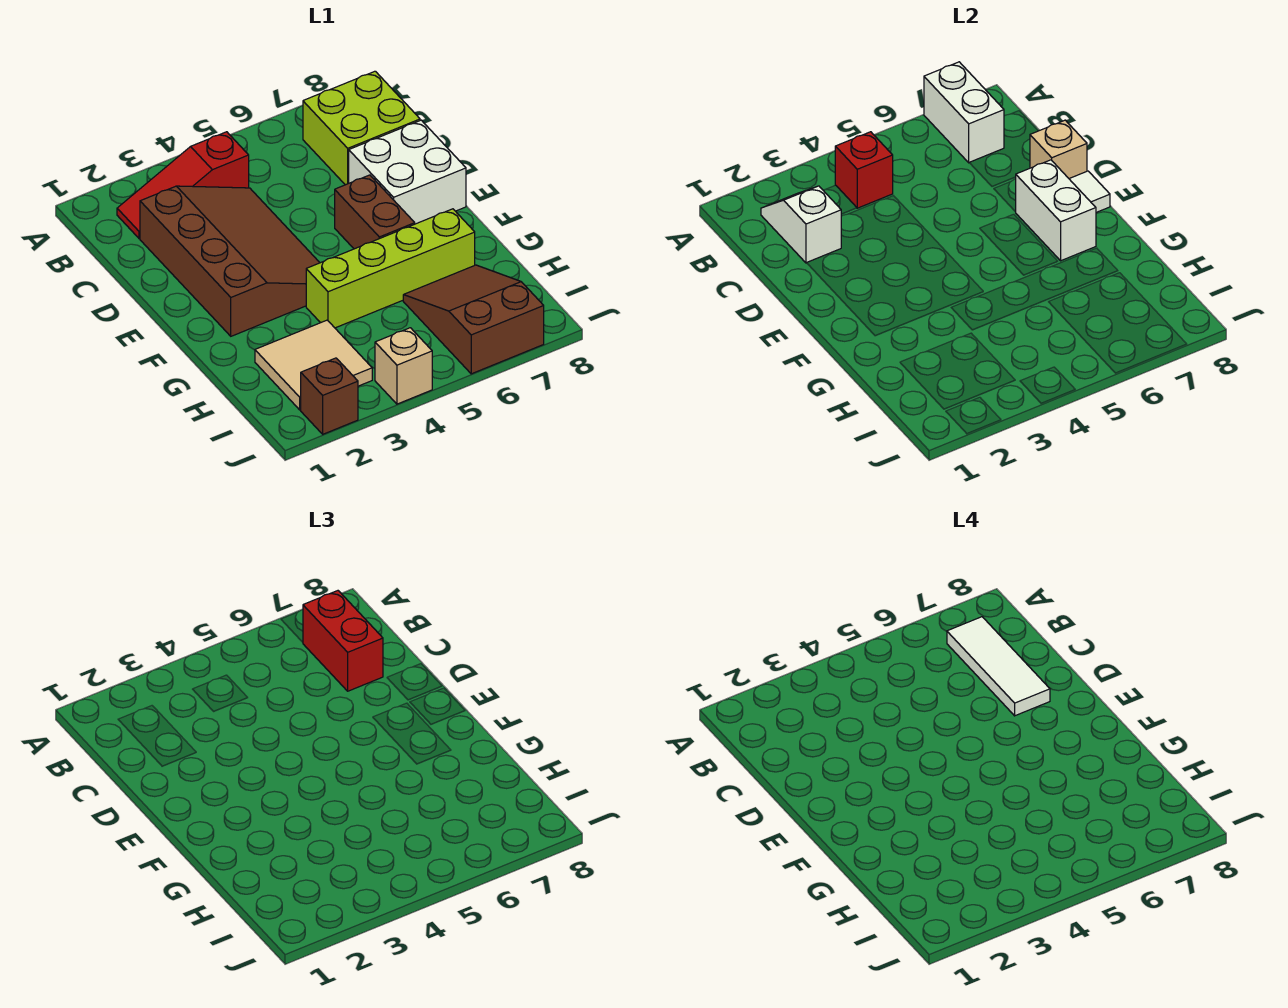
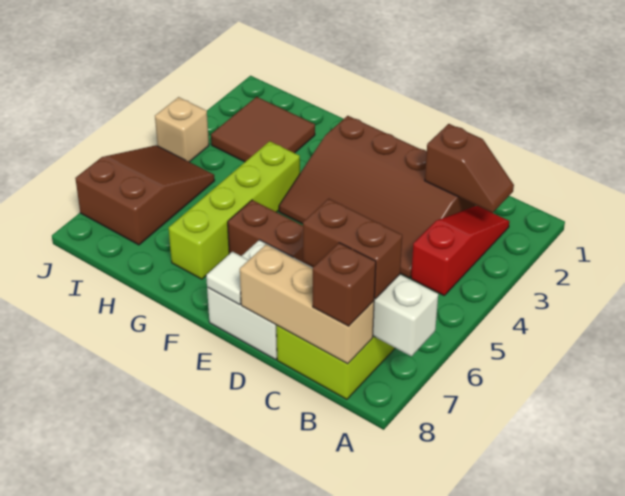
white slope B2:C2 level 2 top C -> brown slope B2:C2 level 2 top C
red brick B4 level 2 -> none
red brick B7:C7 level 3 -> brown brick B7:C7 level 3
white tile B7:D7 level 4 -> none
tan brick D8 level 2 -> tan brick B8:D8 level 2
white brick E7:F7 level 2 -> none
tan tile H2:I3 level 1 -> brown tile H2:I3 level 1
brown slope H6:J7 level 1 top J -> brown slope I5:J7 level 1 top 7
brown brick J2 level 1 -> brown brick B8 level 3

